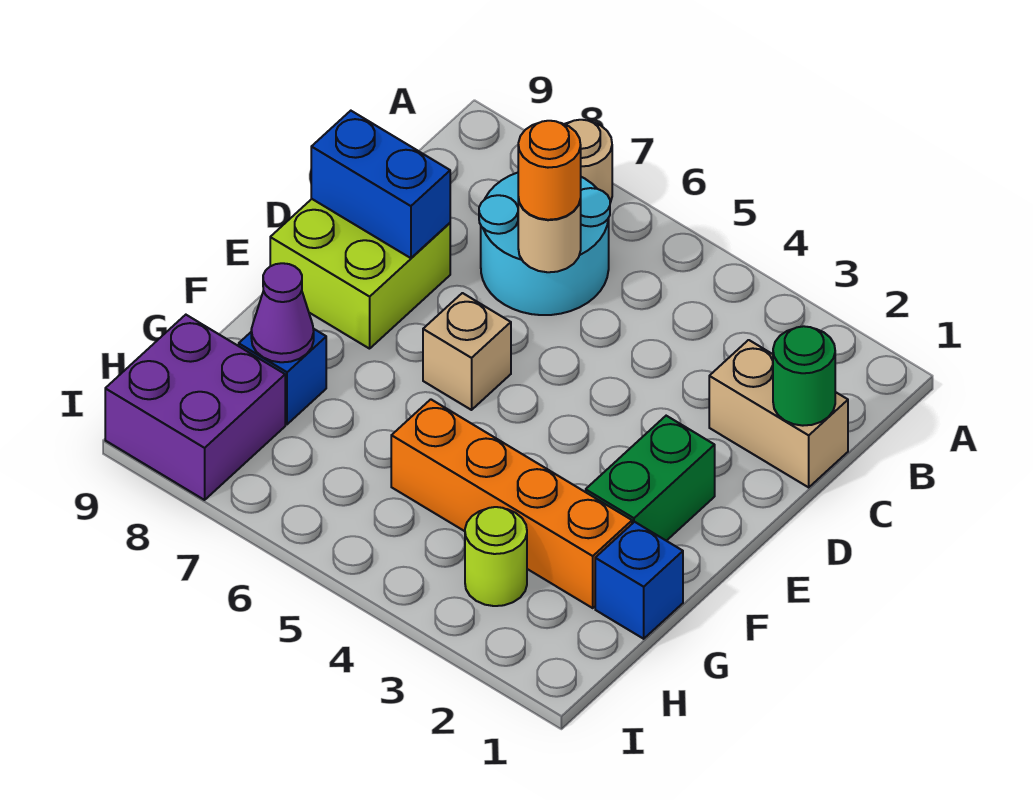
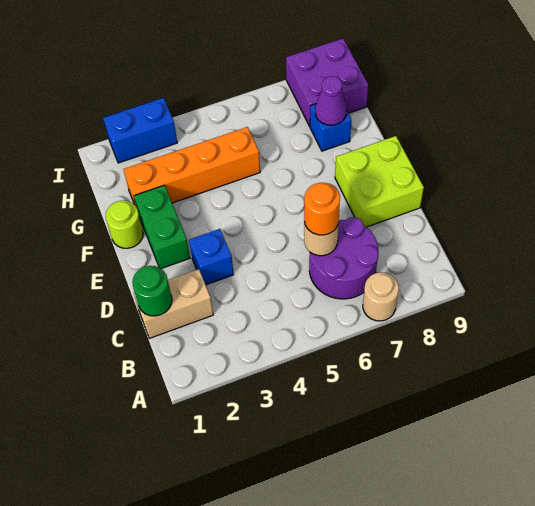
cyan round brick B6:C7 level 1 -> purple round brick B6:C7 level 1
blue brick D8:D9 level 2 -> blue brick I2:I3 level 1
tan brick E6 level 1 -> none
blue brick G1 level 1 -> blue brick D3 level 1
lime round brick H3 level 1 -> lime round brick F1 level 1

